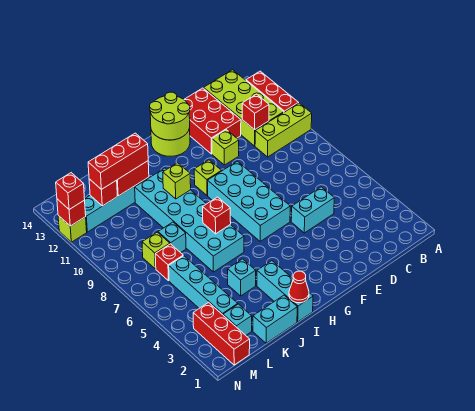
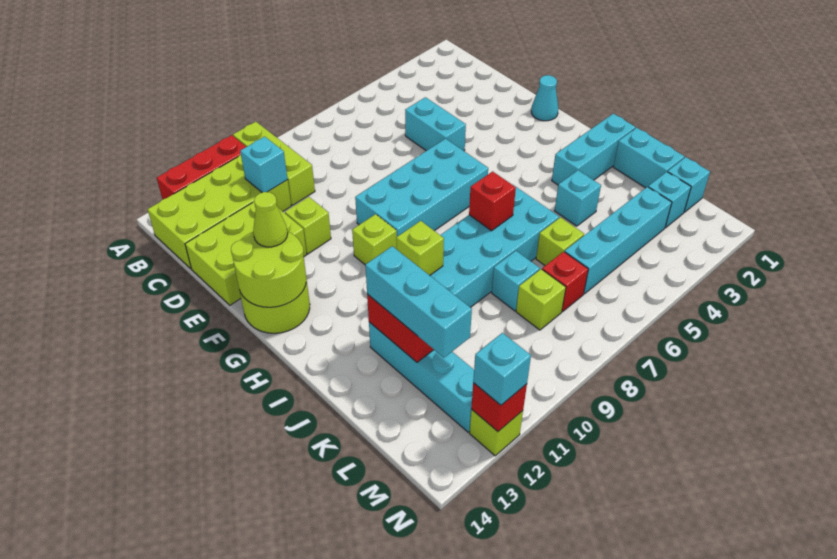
red brick C11 level 2 -> cyan brick C11 level 2
red brick D12:E14 level 1 -> lime brick D12:E14 level 1
none -> cyan cone F1 level 1
none -> lime cone F13 level 3
red cone I1 level 2 -> none
red brick J12:L12 level 3 -> cyan brick J12:L12 level 3
none -> lime brick K6 level 1
none -> cyan brick L1 level 1
red brick L12 level 2 -> none
red brick M1:M3 level 1 -> none
red brick N12 level 3 -> cyan brick N12 level 3

